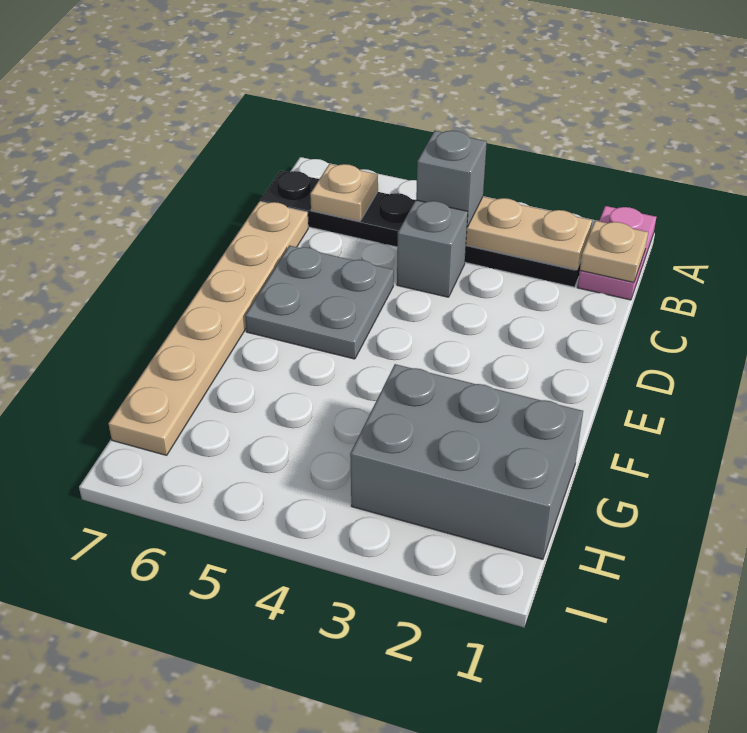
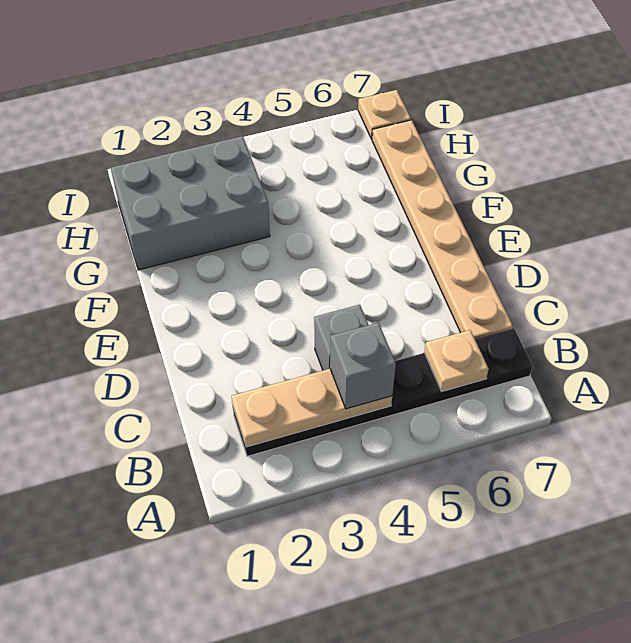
pink plate A1:B1 level 1 -> none
tan plate B1 level 2 -> tan plate I7 level 1
grey plate D5:E6 level 1 -> none

